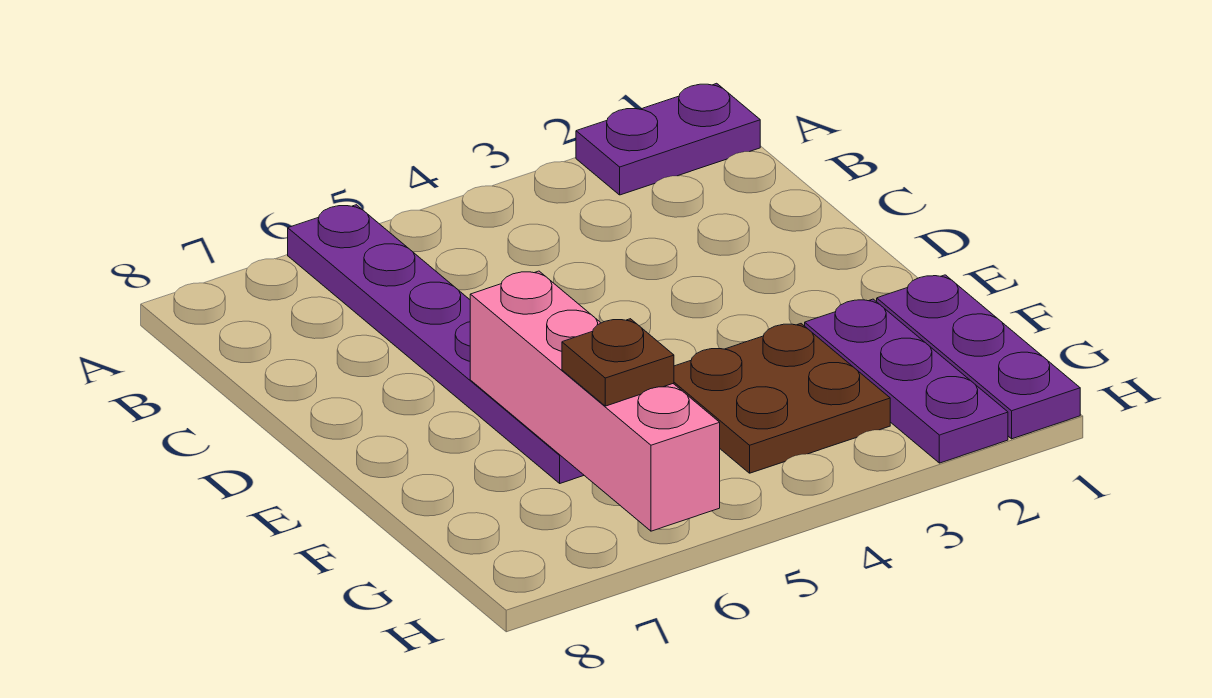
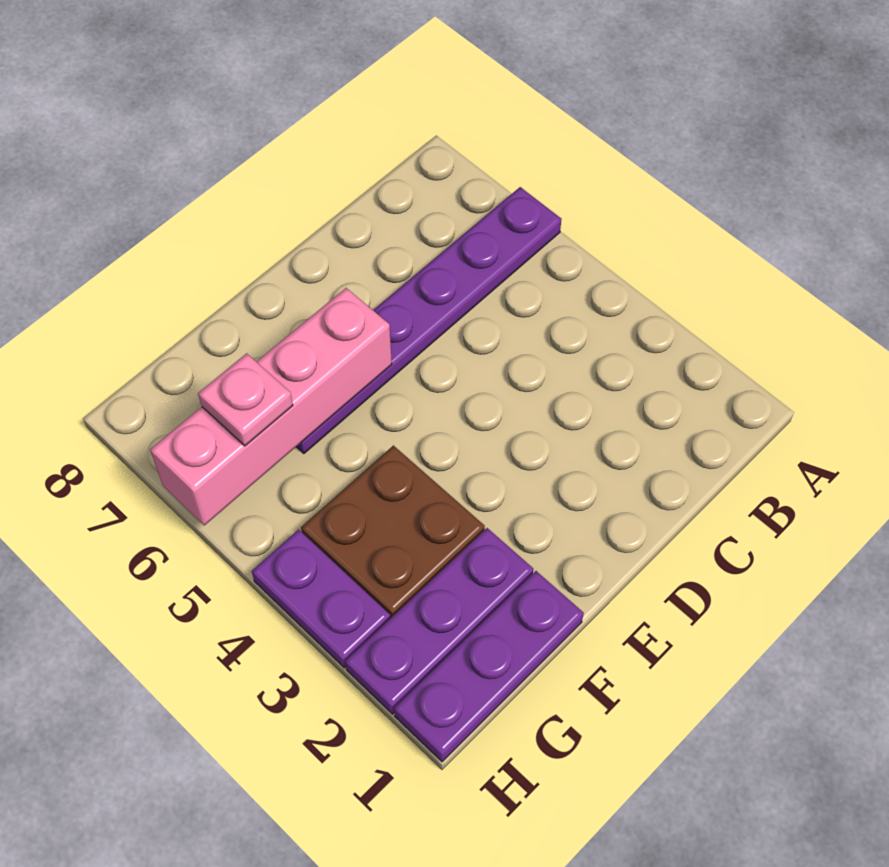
purple plate A1:A2 level 1 -> purple plate H3:H4 level 1
brown plate G6 level 3 -> pink plate G6 level 3

